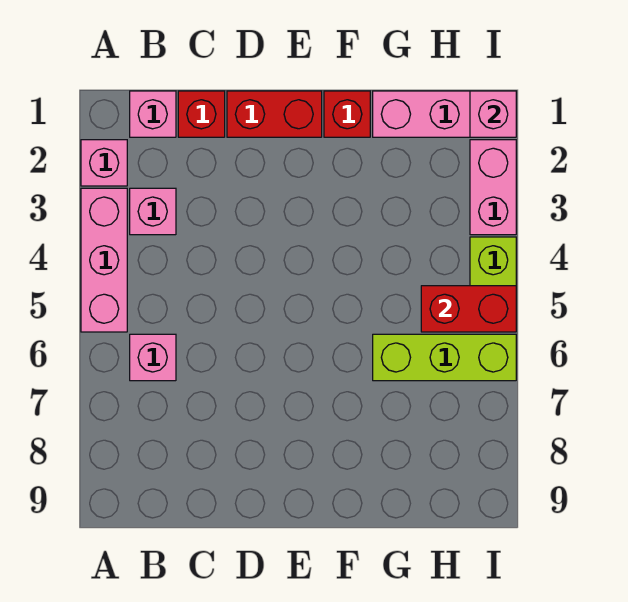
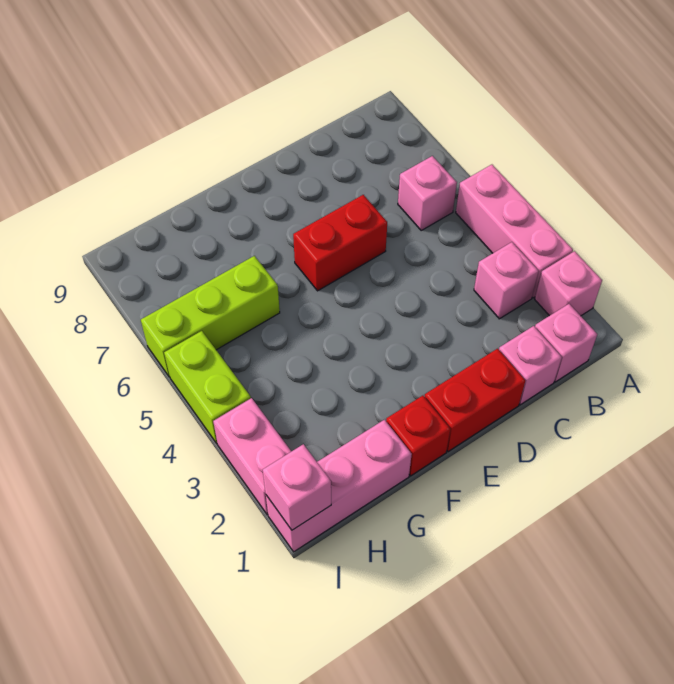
red brick C1 level 1 -> pink brick C1 level 1
red brick H5:I5 level 2 -> red brick D6:E6 level 1

